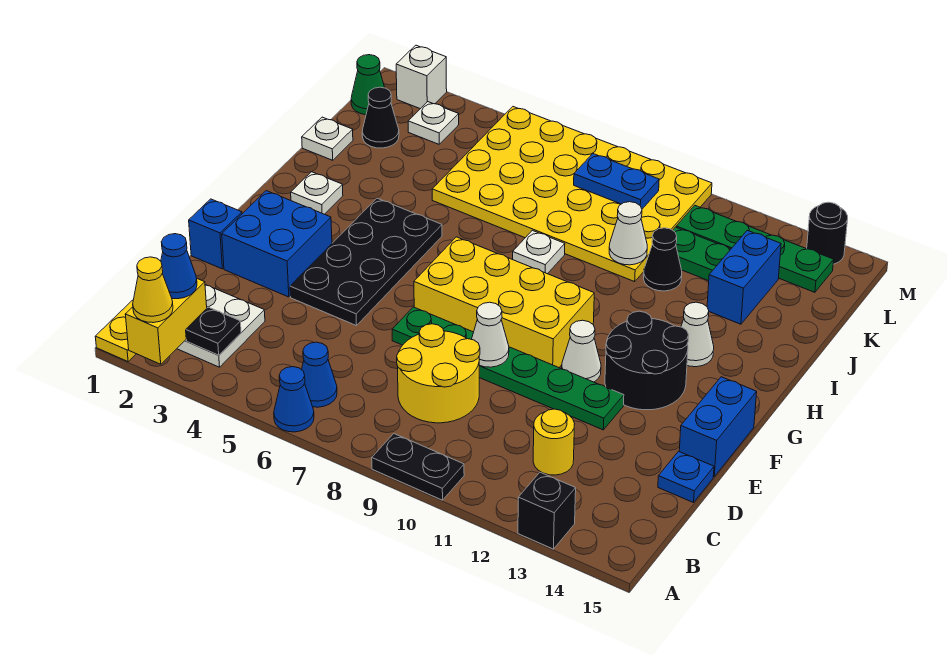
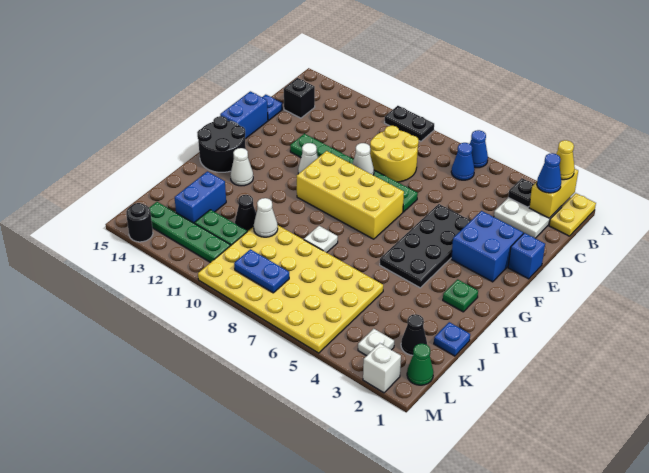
black brick A13 level 1 -> black brick C14 level 1
yellow round brick C12 level 1 -> none
black round brick F12:G13 level 1 -> black round brick G14:H15 level 1
white plate H2 level 1 -> green plate H2 level 1
white plate J1 level 1 -> blue plate J1 level 1

